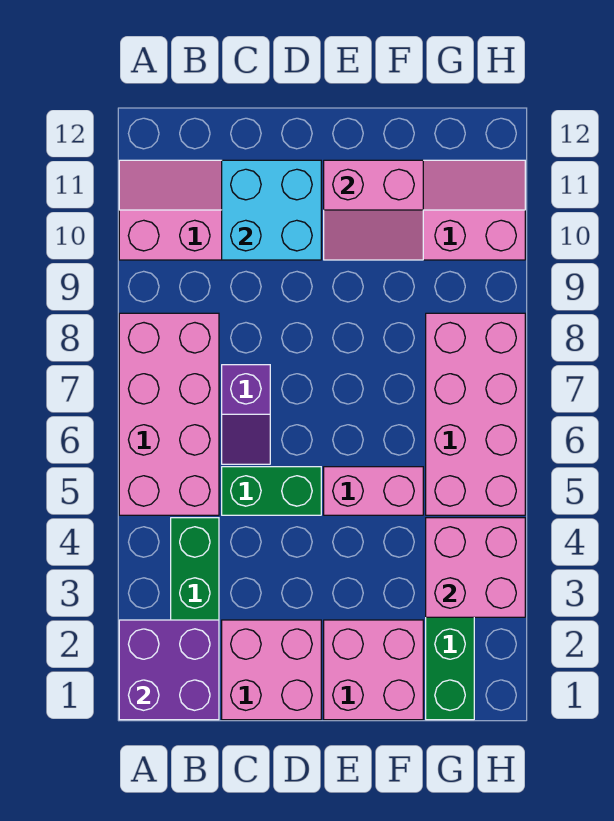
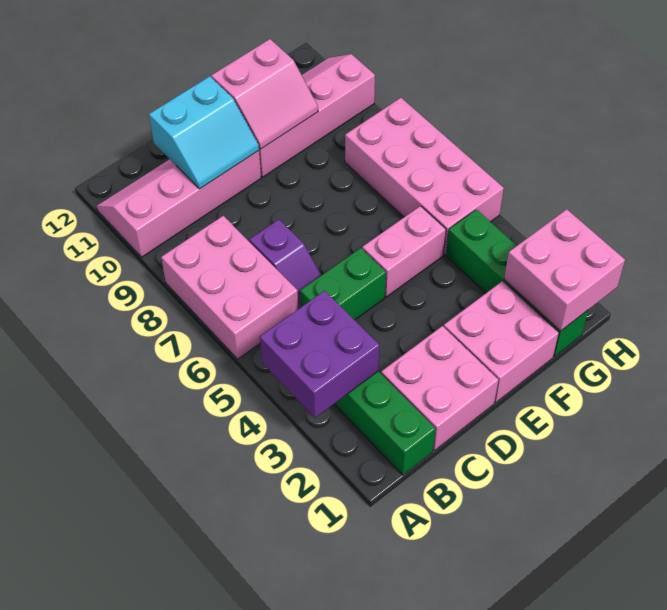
purple brick A1:B2 level 2 -> purple brick A3:B4 level 2
pink brick A5:B8 level 1 -> pink brick A6:B8 level 1
cyan brick C10:D11 level 2 -> cyan slope C10:D11 level 2 top 11
pink brick G3:H4 level 2 -> pink brick G1:H2 level 2

